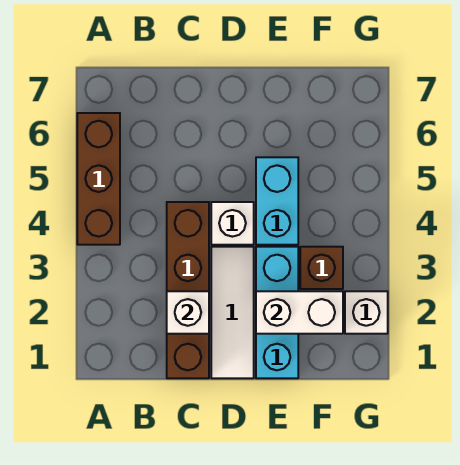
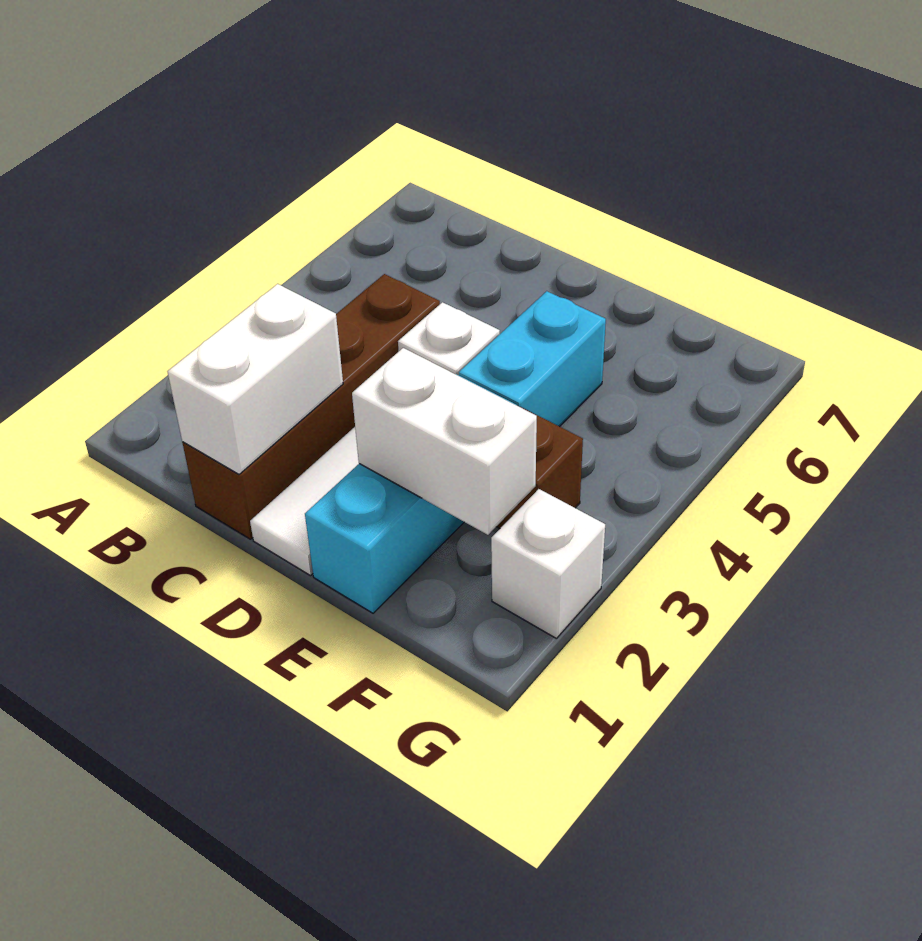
brown brick A4:A6 level 1 -> none
white brick C2 level 2 -> white brick C1:C2 level 2

